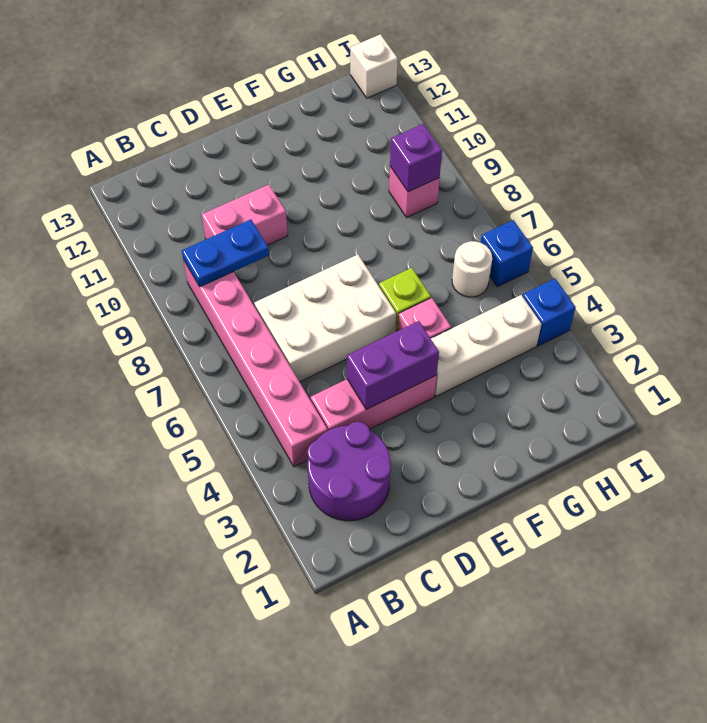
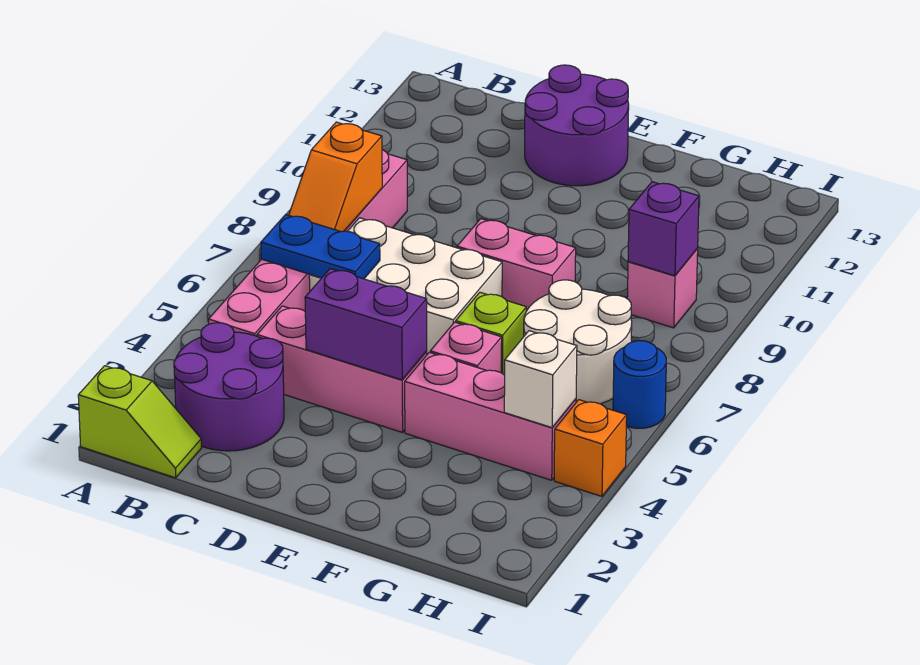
none -> lime slope A1:B1 level 1 top A
none -> orange slope B7:B8 level 2 top 8
blue plate B9:C9 level 2 -> blue plate B6:C6 level 2
pink brick C10:D10 level 1 -> pink brick E8:F8 level 1
none -> purple round brick D12:E13 level 1
white brick F4:H4 level 1 -> pink brick F4:H4 level 1
white round brick H6 level 1 -> white round brick G6:H7 level 1
blue brick I4 level 1 -> orange brick I4 level 1
blue brick I6 level 1 -> blue round brick I6 level 1
white brick I13 level 1 -> white brick H4 level 2

